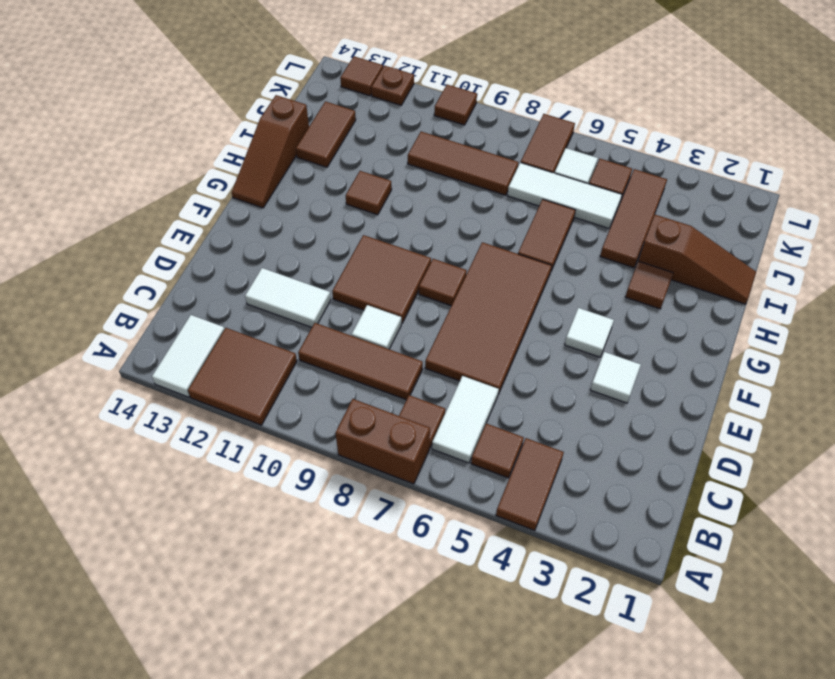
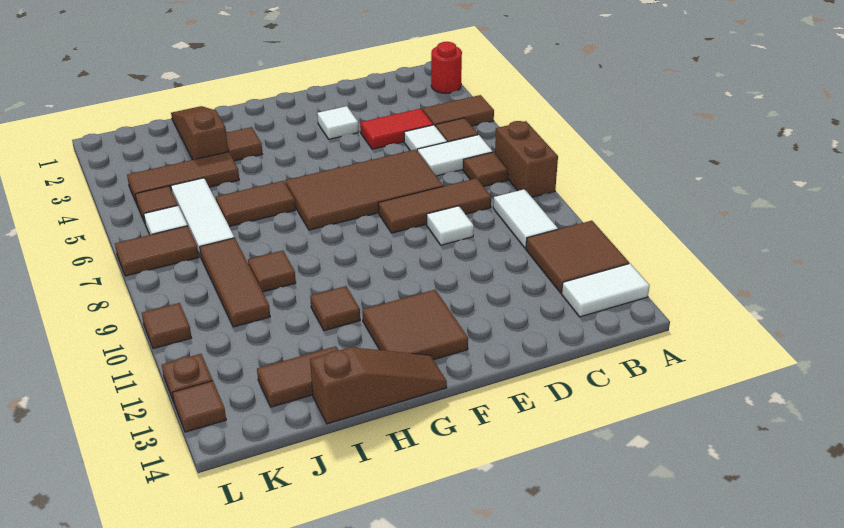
none -> red round brick A2 level 1
none -> red tile C4:D4 level 1
brown tile C8:C10 level 1 -> brown tile C8:E8 level 1
white tile D11:D12 level 1 -> white tile B9:B10 level 1
brown tile E9:F10 level 1 -> brown tile F12:G13 level 1
white tile F4 level 1 -> white tile C5 level 1
brown tile F8 level 1 -> brown tile I9 level 1

